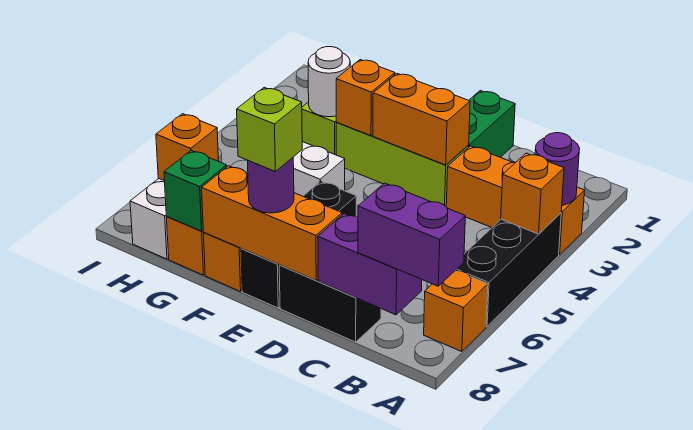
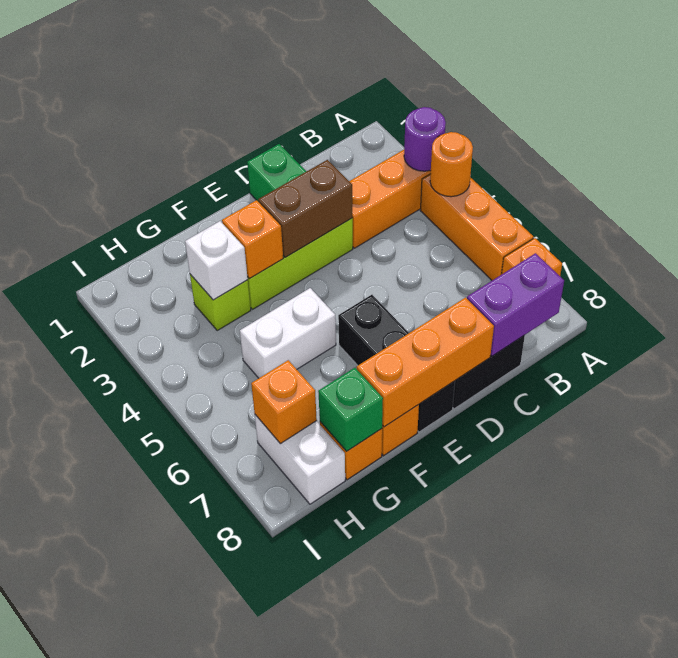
black brick A4:A6 level 1 -> orange brick A4:A6 level 1
orange brick A4 level 2 -> orange round brick A4 level 2
purple brick A8:B8 level 3 -> none
orange brick D3:E3 level 2 -> brown brick D3:E3 level 2
purple round brick E8 level 3 -> none
lime brick E8 level 4 -> none
white round brick G3 level 2 -> white brick G3 level 2

